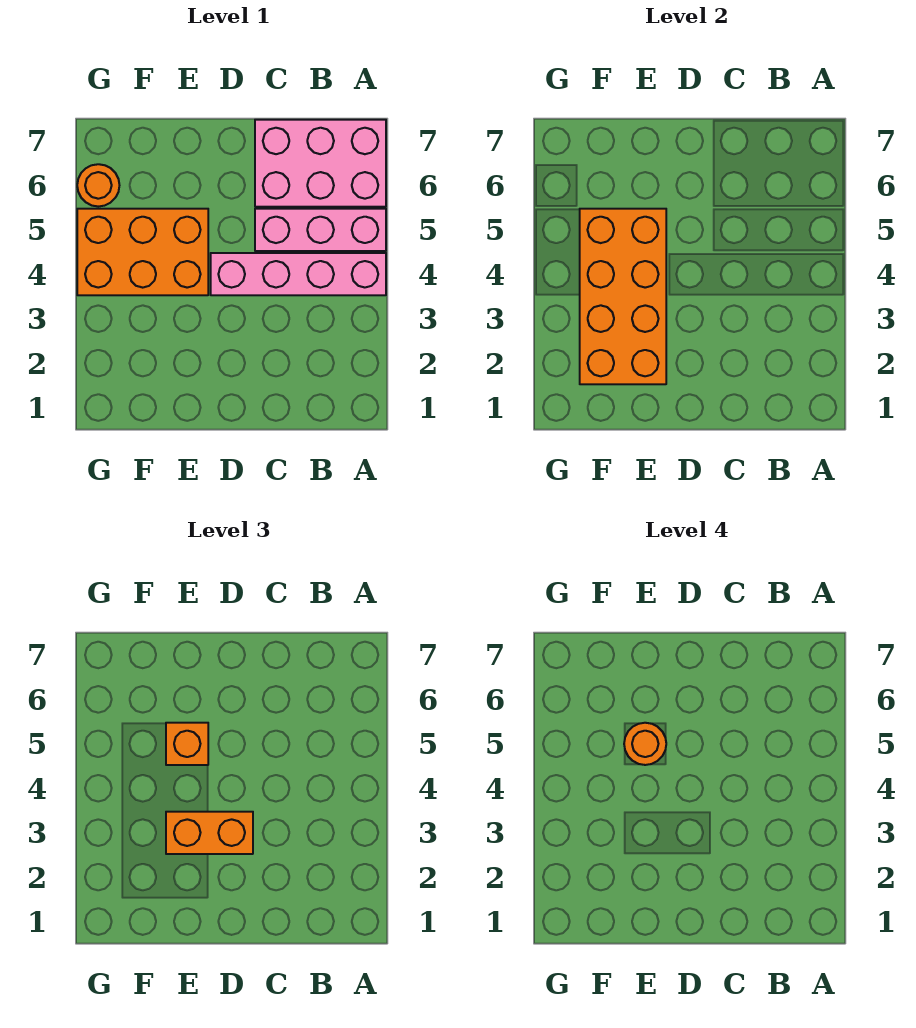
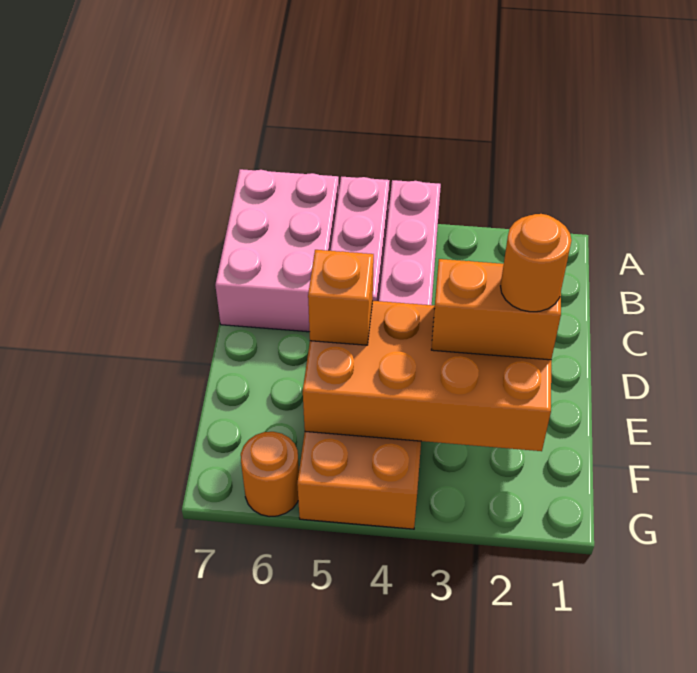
orange brick D3:E3 level 3 -> orange brick E2:E3 level 3
orange round brick E5 level 4 -> orange round brick E2 level 4

